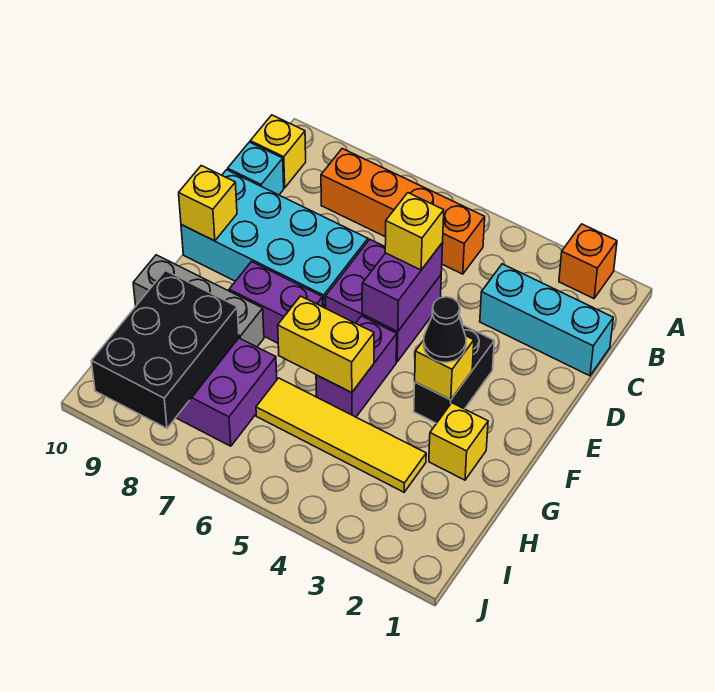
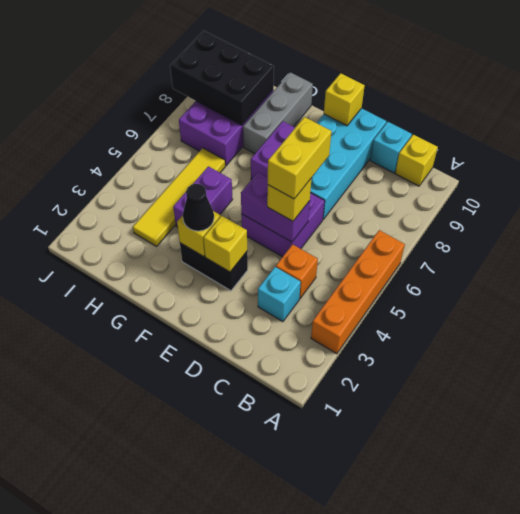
orange brick A2 level 1 -> orange brick C4 level 1
orange brick B5:B8 level 1 -> orange brick A3:A6 level 1
cyan brick C1:C3 level 1 -> cyan brick C3 level 1
purple brick F5:G5 level 1 -> purple brick G4:G5 level 1
yellow brick G2 level 1 -> yellow brick E3 level 2
yellow brick G5:G6 level 2 -> yellow brick D5:D6 level 4

